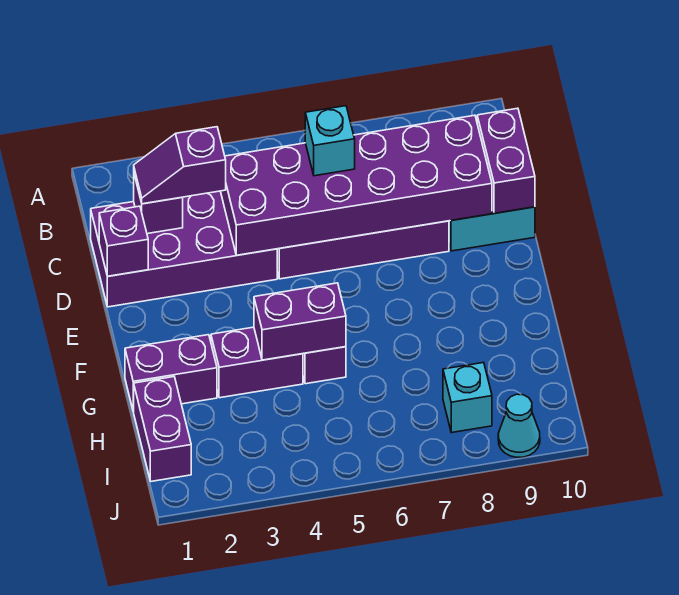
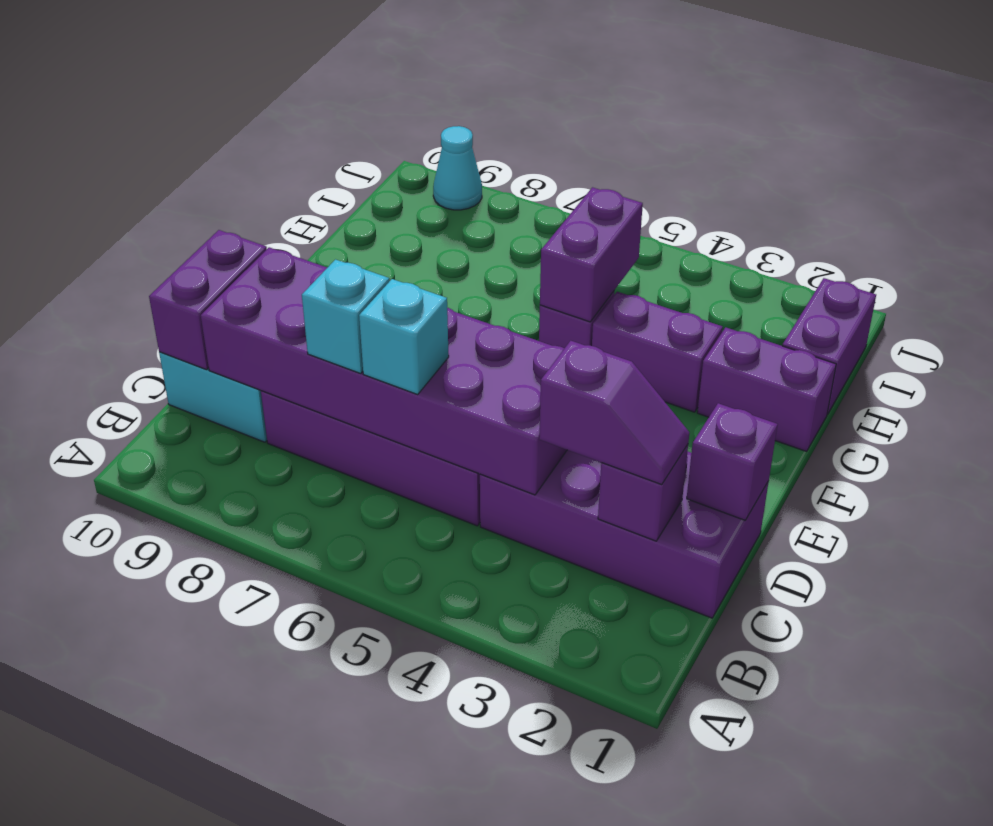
purple brick G4:G5 level 2 -> purple brick G5:H5 level 2
cyan brick I8 level 1 -> cyan brick C7 level 3

